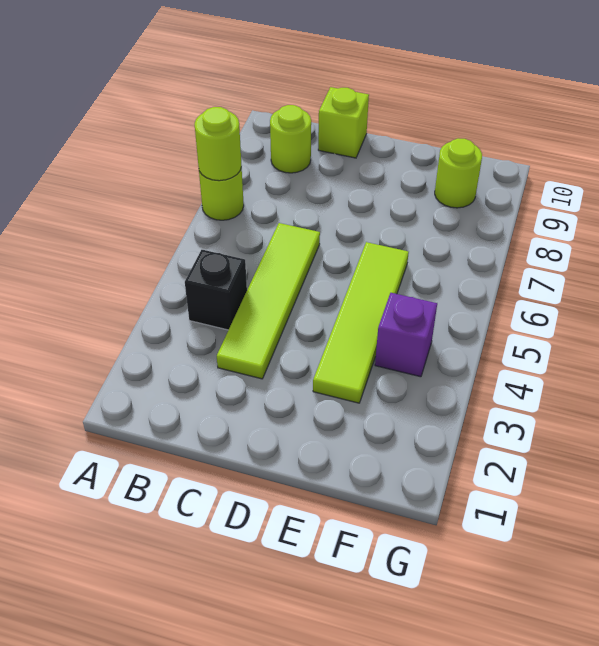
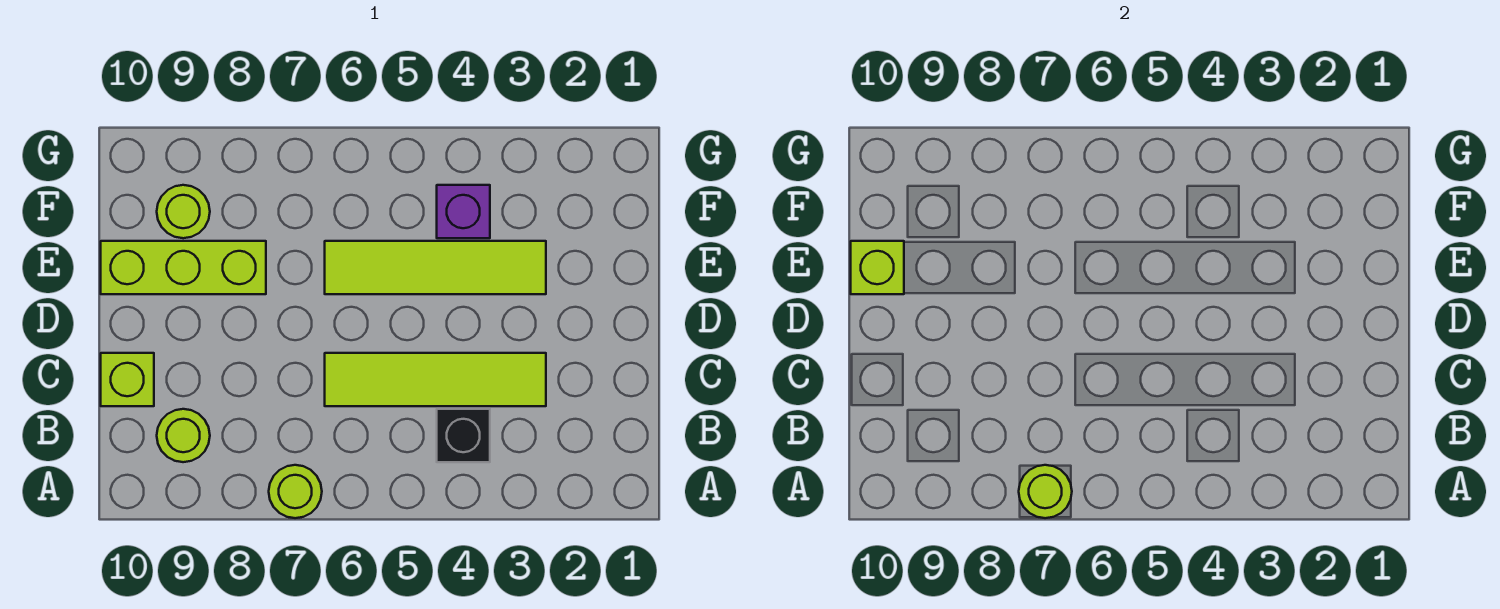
none -> lime brick E8:E10 level 1
none -> lime brick E10 level 2

